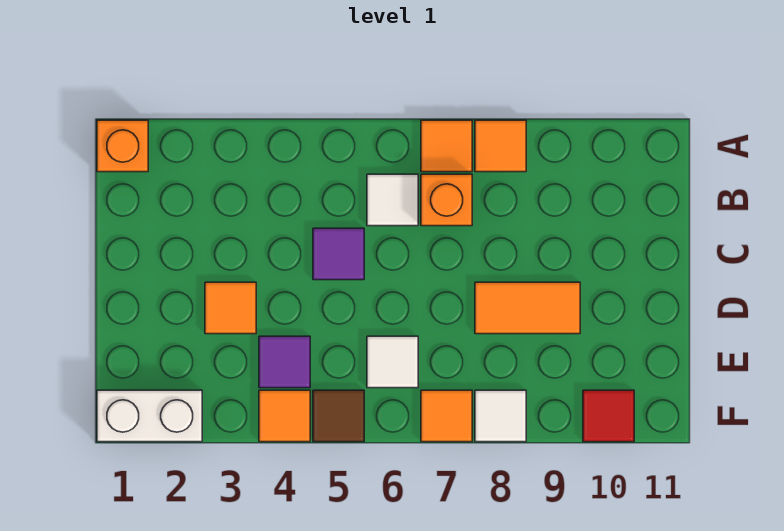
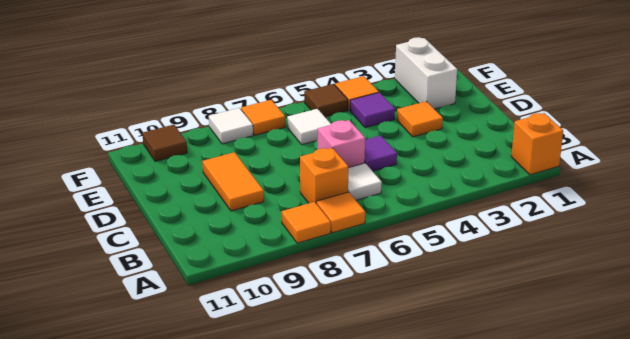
none -> pink brick C6 level 1
orange tile D8:D9 level 1 -> orange tile C9:D9 level 1
white brick F1:F2 level 1 -> white brick E2:F2 level 1
red tile F10 level 1 -> brown tile F10 level 1

